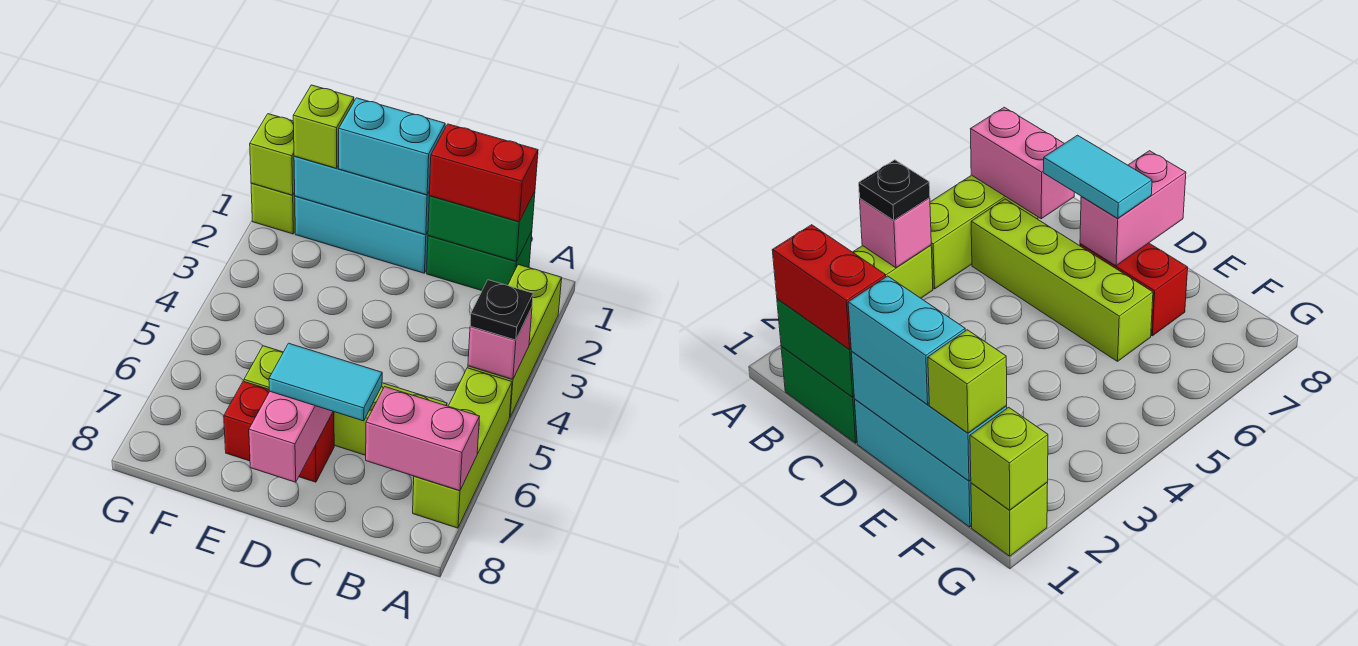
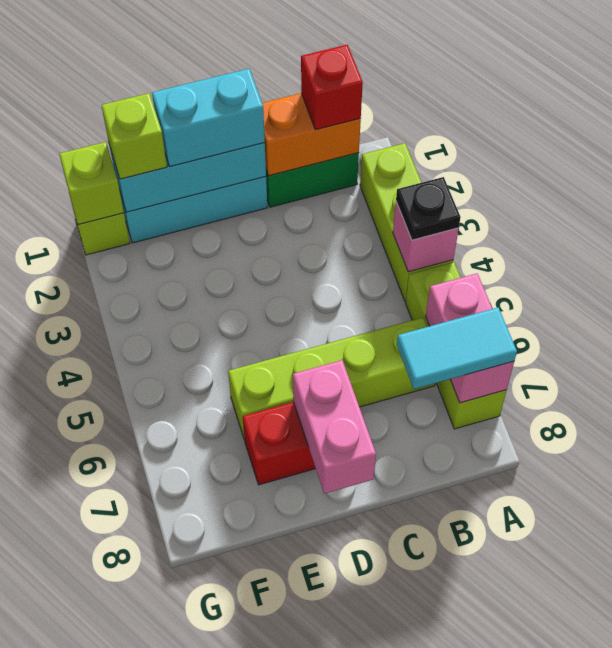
pink brick A7:B7 level 2 -> pink brick A6:A7 level 2
green brick B1:C1 level 2 -> orange brick B1:C1 level 2
red brick B1:C1 level 3 -> red brick B1 level 3
cyan tile C7:D7 level 3 -> cyan tile A7:B7 level 3

